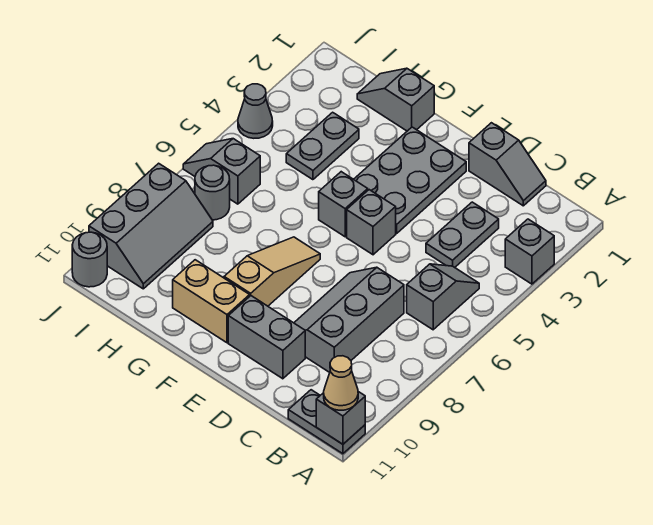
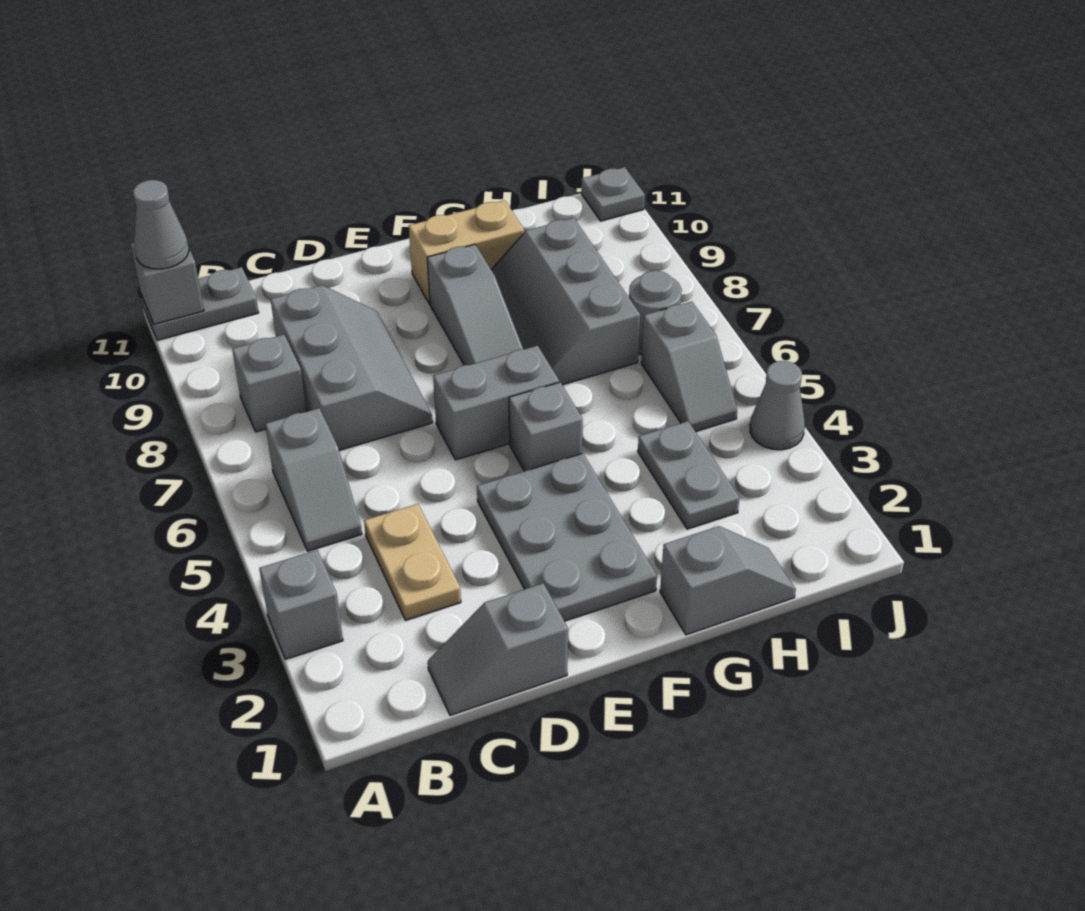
tan cone A11 level 3 -> grey cone A11 level 3
grey plate C3:C4 level 1 -> tan plate C3:C4 level 1
grey brick D10:E10 level 1 -> grey brick E6:F6 level 1
grey brick E5 level 1 -> grey brick B8 level 1
tan slope F7:F9 level 1 top 9 -> grey slope F7:F9 level 1 top 9
grey slope I6:J6 level 1 top I -> grey slope I5:I6 level 1 top 6
grey slope I8:J10 level 1 top J -> grey slope G7:H9 level 1 top H
grey round brick J11 level 1 -> grey plate J11 level 1

